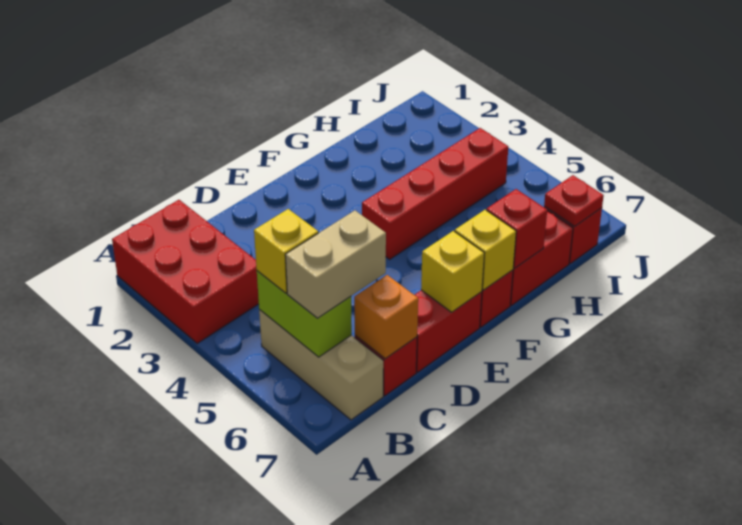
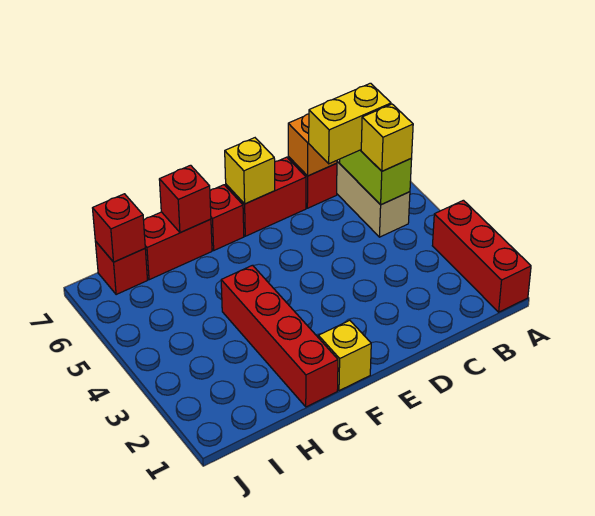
red brick A1:B3 level 1 -> red brick A1:A3 level 1
tan brick B6:C6 level 3 -> yellow brick B6:C6 level 3
red brick F4:I4 level 1 -> red brick G1:G4 level 1
yellow brick F7 level 2 -> yellow brick F1 level 1
red plate I7 level 2 -> red brick I7 level 2

